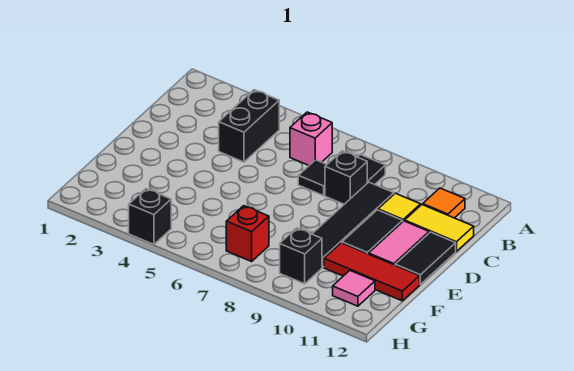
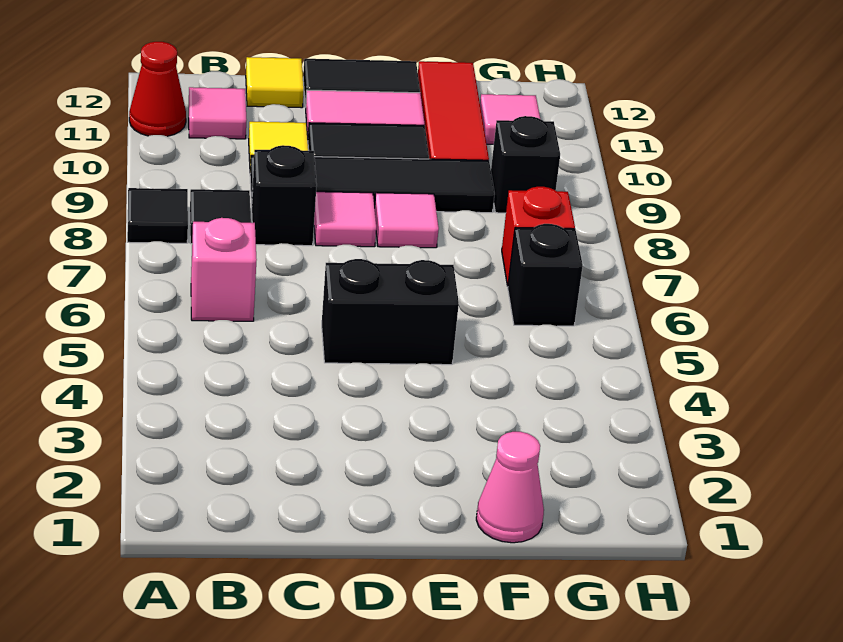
none -> red cone A11 level 1
black brick B4:C4 level 1 -> black brick D5:E5 level 1
orange tile B11 level 1 -> pink tile B11 level 1
black tile C7 level 1 -> black tile A8 level 1
yellow tile C11:C12 level 1 -> yellow tile C12 level 1
none -> pink tile D8 level 1
none -> pink tile E8 level 1
none -> pink cone F1 level 1
black brick H4 level 1 -> black brick G6 level 1

